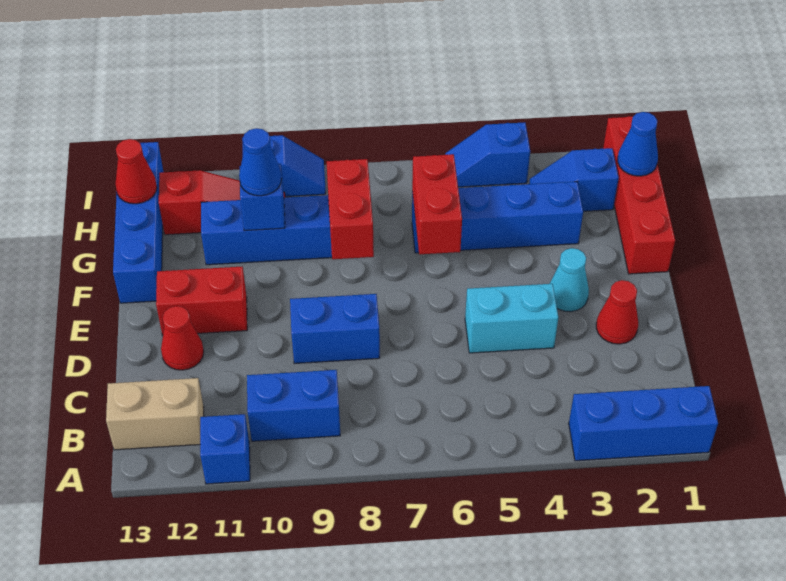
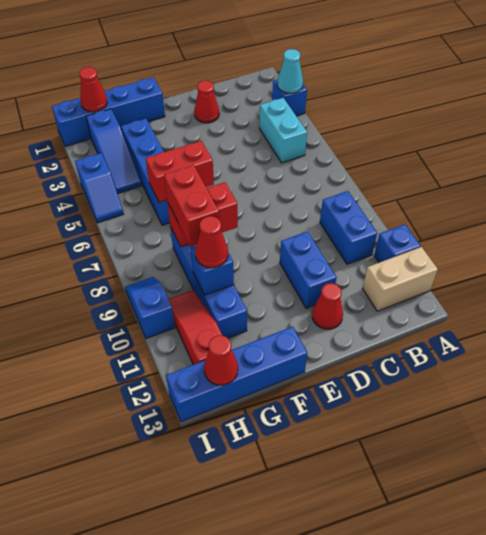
blue brick A1:A3 level 1 -> blue brick A3 level 1
tan brick B12:B13 level 1 -> tan brick A12:B12 level 1
cyan brick D4:D5 level 1 -> cyan brick B4:B5 level 1
blue brick D8:D9 level 1 -> blue brick D10:D11 level 1
cyan cone E3 level 1 -> cyan cone A3 level 2
red brick E11:E12 level 1 -> red brick G8:G9 level 3
red brick F1:I1 level 1 -> blue brick F1:I1 level 1
blue cone G10 level 3 -> red cone G10 level 3
blue cone H1 level 2 -> red cone H1 level 2
blue slope H2:H3 level 1 top 2 -> blue slope H2:H4 level 1 top 2

